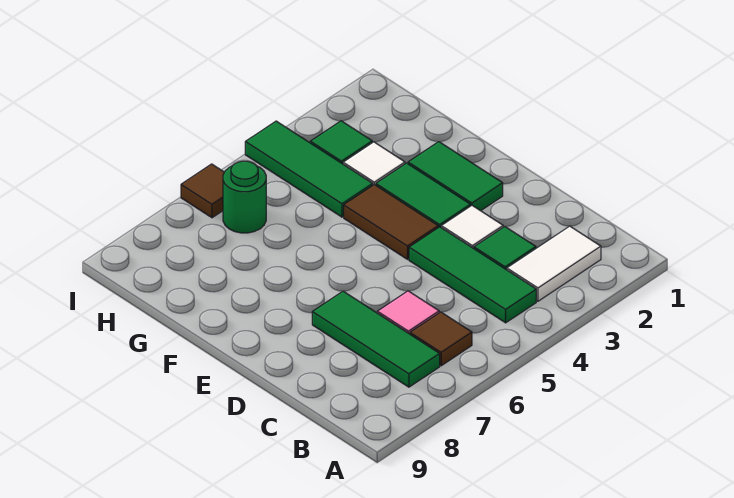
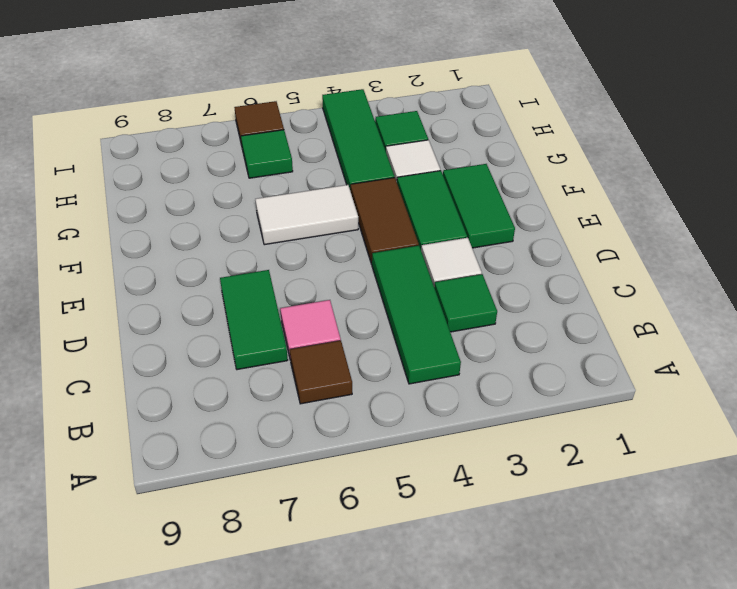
white tile B2:B3 level 1 -> white tile F5:F6 level 1
green tile B7:D7 level 1 -> green tile C7:D7 level 1
green round brick H6 level 1 -> green tile H6 level 1

